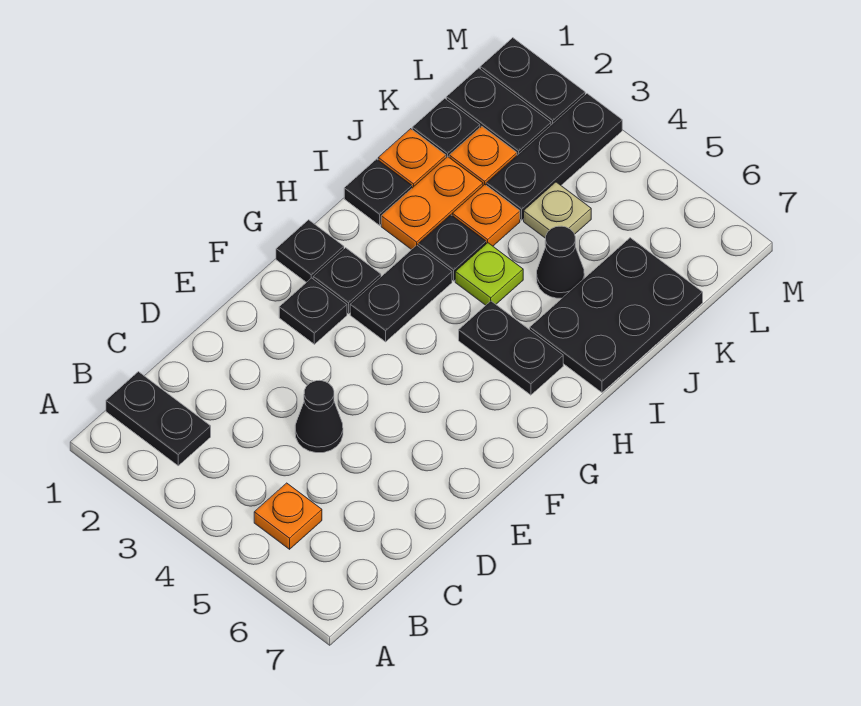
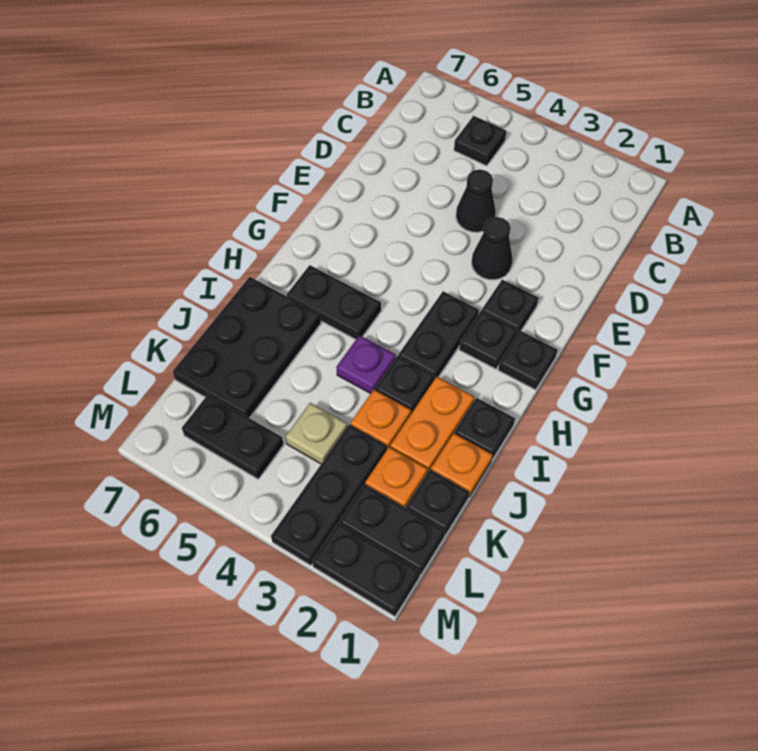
black plate B1:B2 level 1 -> black plate L5:L6 level 1
orange plate B5 level 1 -> black plate B5 level 1
lime plate I4 level 1 -> purple plate I4 level 1
black cone J5 level 1 -> black cone E3 level 1

